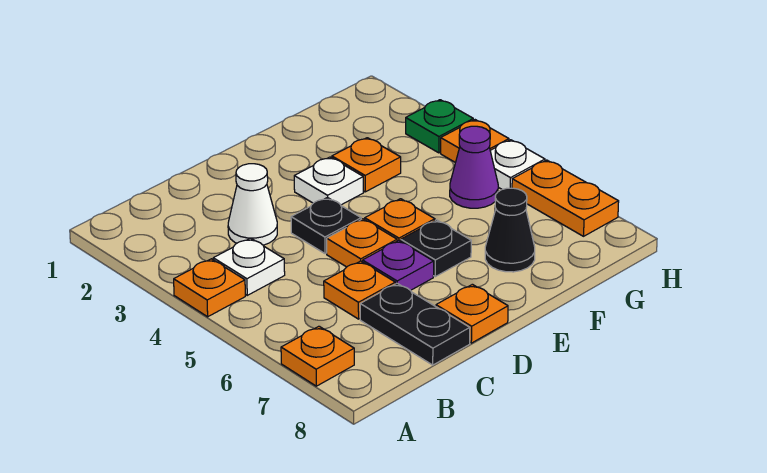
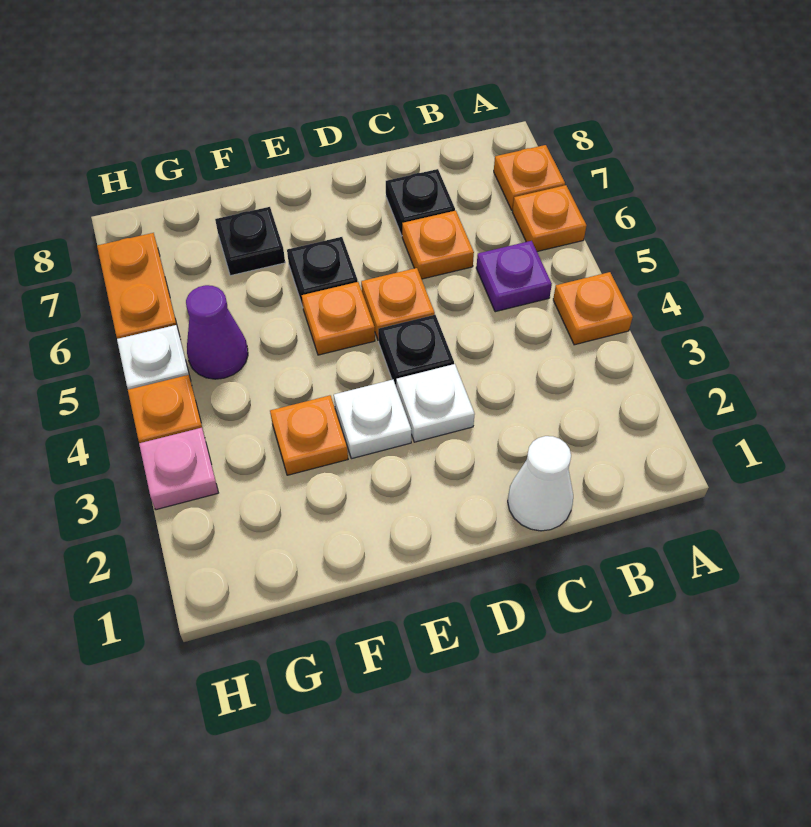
white plate B4 level 1 -> white plate D3 level 1
white cone C3 level 1 -> white cone C1 level 1
black plate C7:C8 level 1 -> black plate C7 level 1
purple plate D6 level 1 -> purple plate B5 level 1
orange plate D8 level 1 -> orange plate A6 level 1
black cone F7 level 1 -> black plate F7 level 1
green plate H3 level 1 -> pink plate H3 level 1

